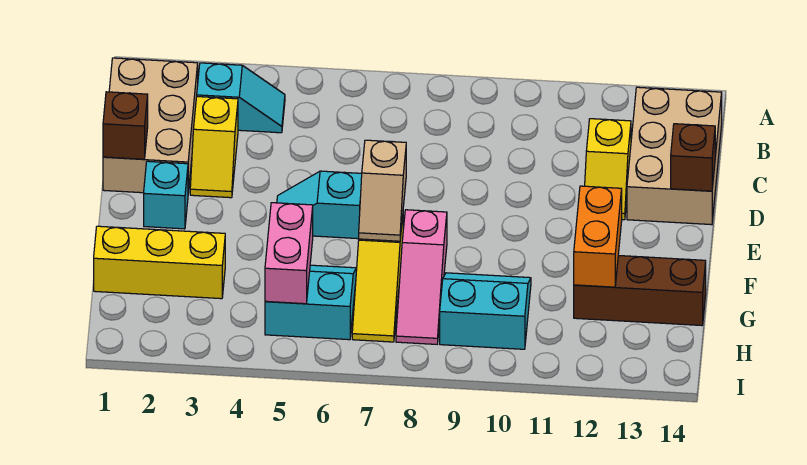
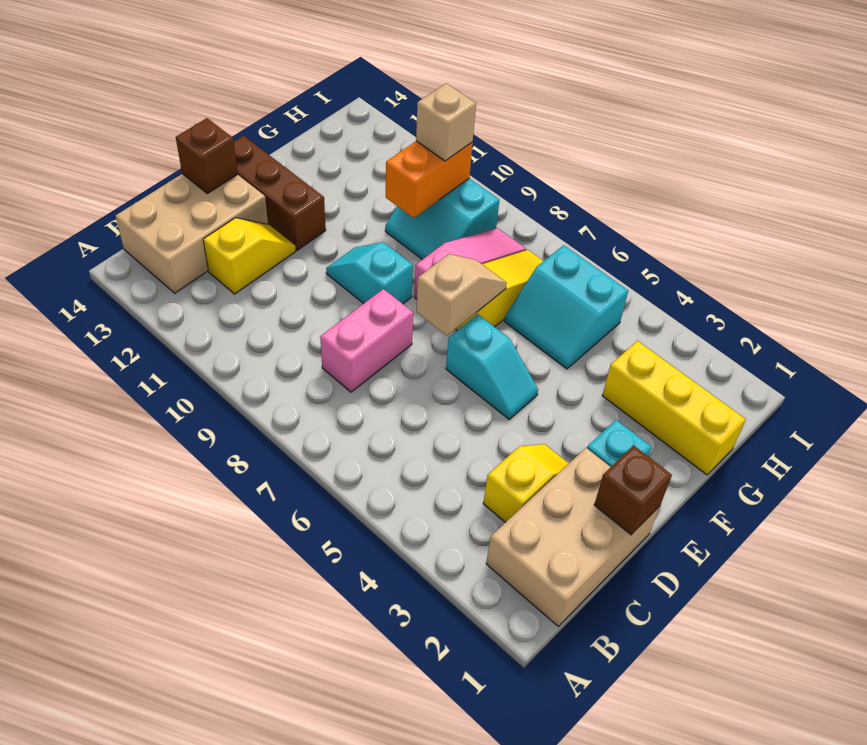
cyan slope B3:B4 level 1 top 3 -> cyan slope E9:E10 level 1 top 9
orange brick F12:G12 level 2 -> orange brick G10:H10 level 2
pink brick G5:H5 level 2 -> pink brick C8:D8 level 1
brown brick G12:G14 level 1 -> brown brick E12:E14 level 1
none -> tan brick H10 level 3

